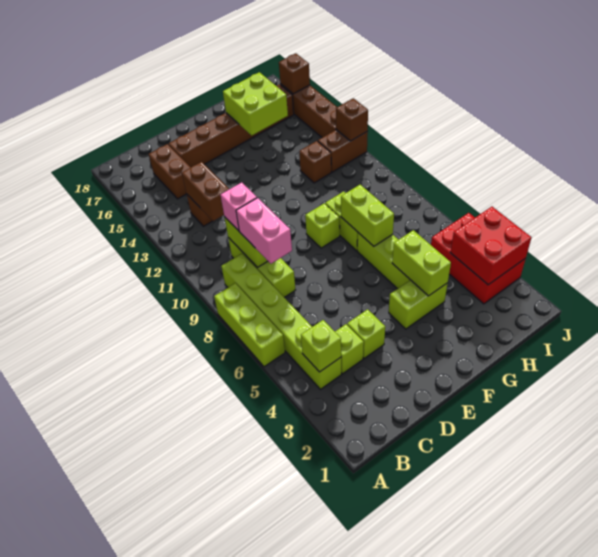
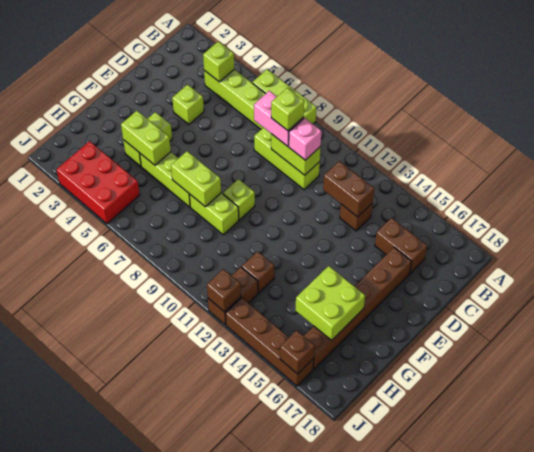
lime brick C4 level 1 -> lime brick C9 level 4
red brick I3:J4 level 2 -> none

